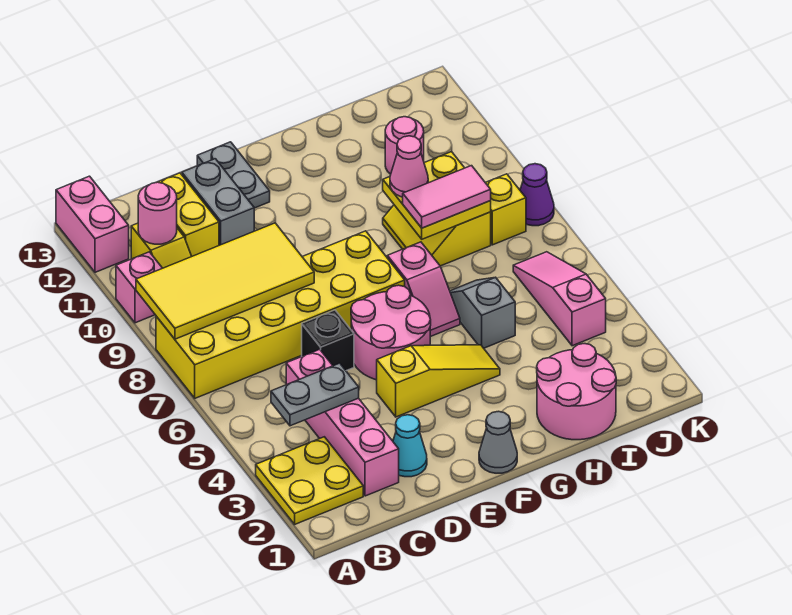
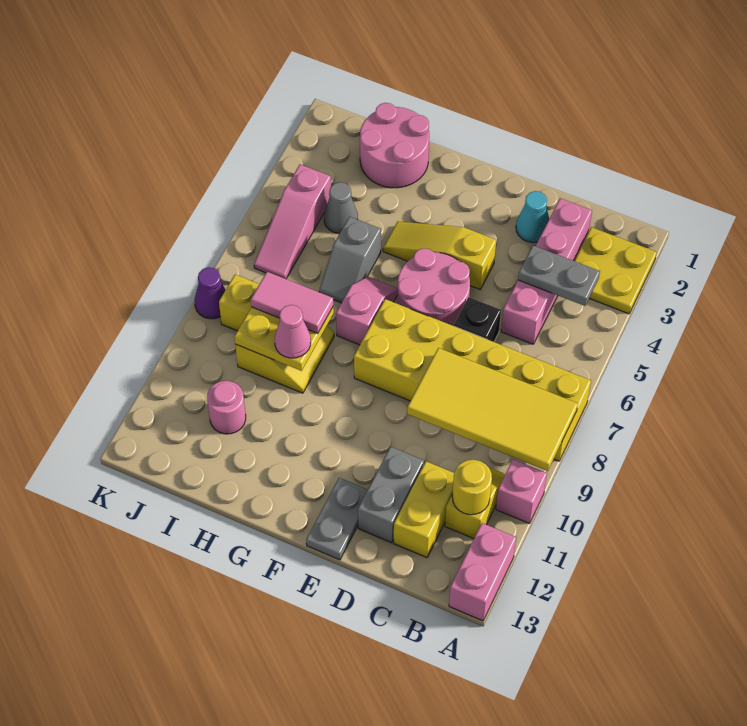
pink round brick B11 level 2 -> yellow round brick B11 level 2
grey cone F1 level 1 -> grey cone I4 level 1

